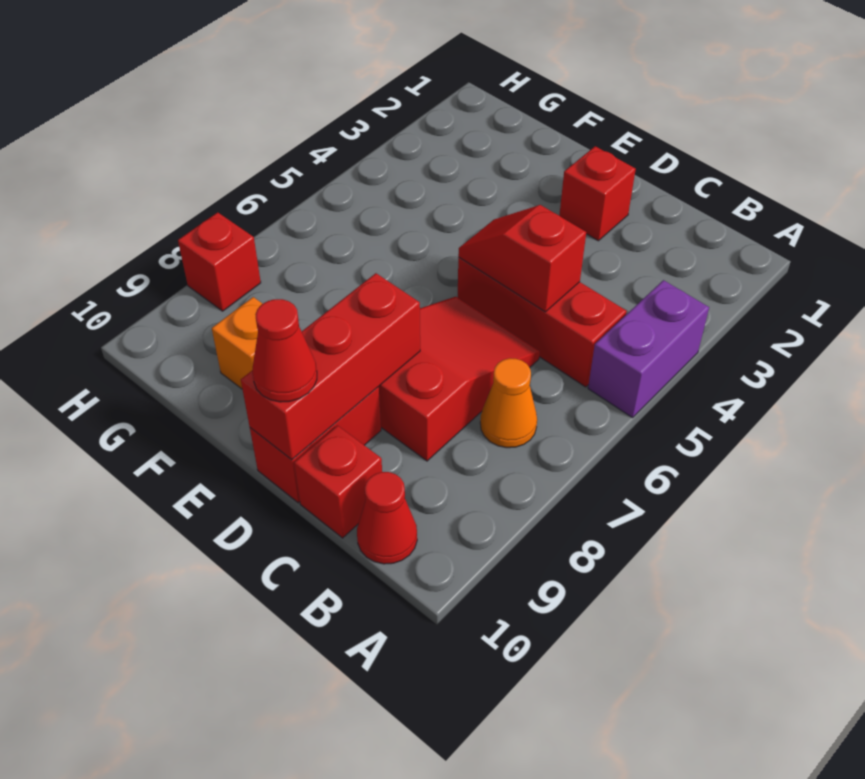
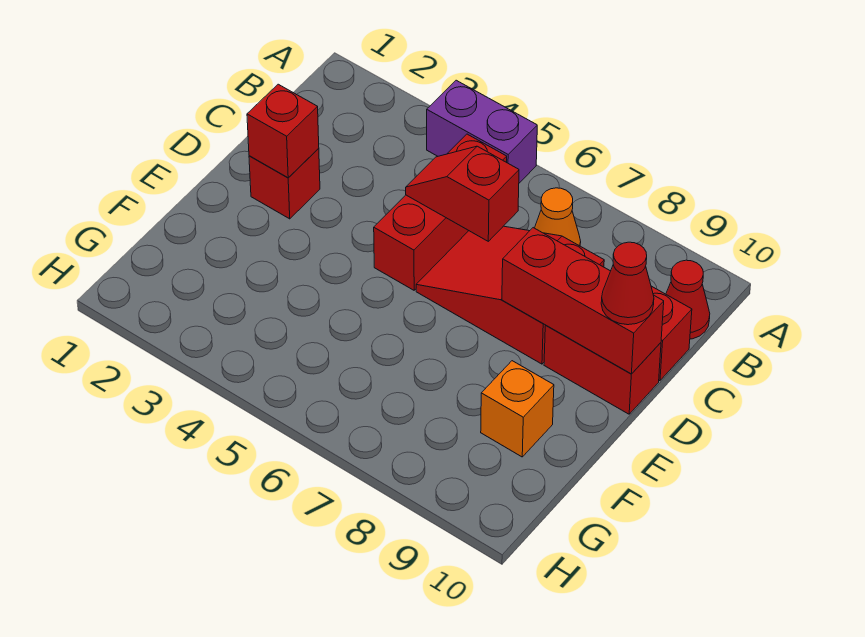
red slope C5:D5 level 2 top C -> red slope C5:C6 level 2 top 6
red brick H8 level 1 -> red brick D2 level 2

